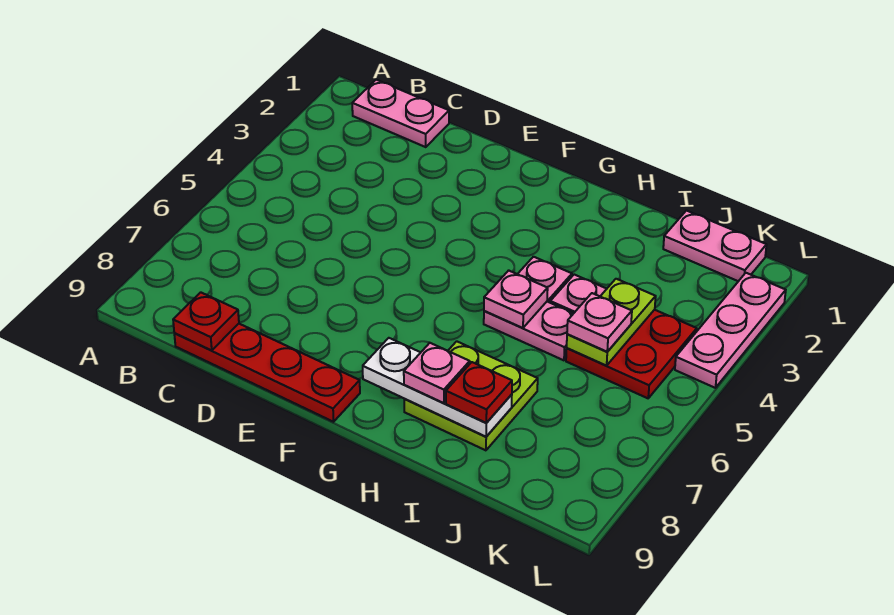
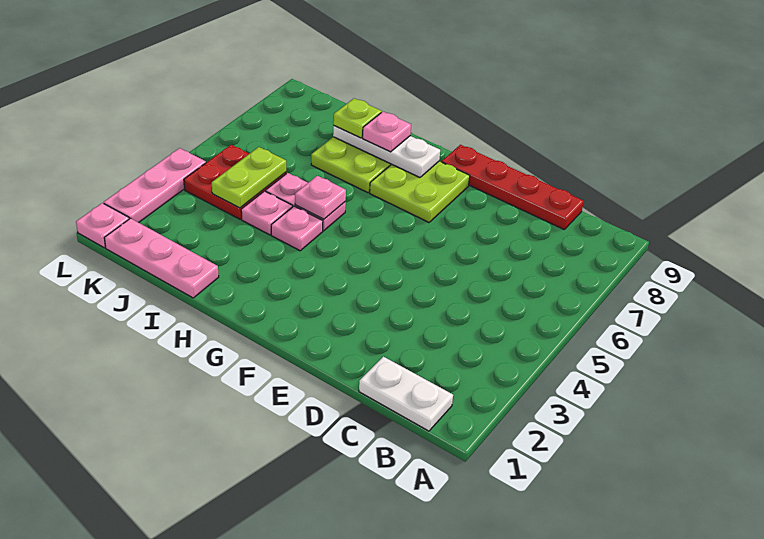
pink plate B1:C1 level 1 -> white plate B1:C1 level 1
red plate C9 level 2 -> none
none -> lime plate F7:G8 level 1
red plate I8 level 3 -> lime plate I8 level 3
pink plate J1:K1 level 1 -> pink plate I1:K1 level 1
pink plate J5 level 3 -> pink plate L1 level 1

